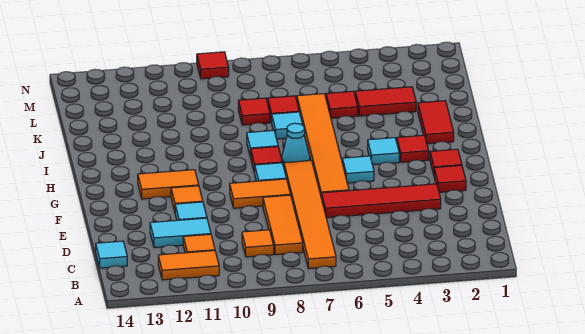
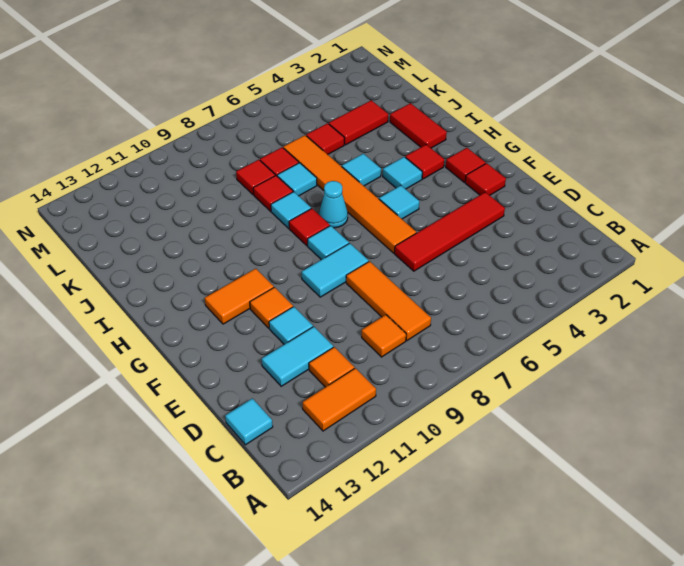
orange tile B7:G7 level 1 -> none
orange tile F8:F9 level 1 -> cyan tile F8:F9 level 1
none -> cyan tile I5 level 1
red tile N9 level 1 -> red tile J8 level 1

